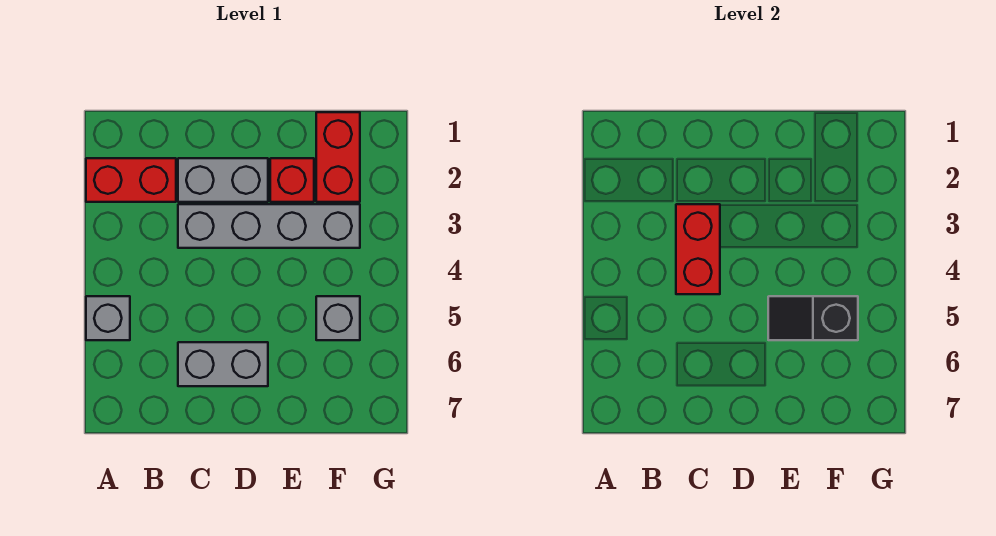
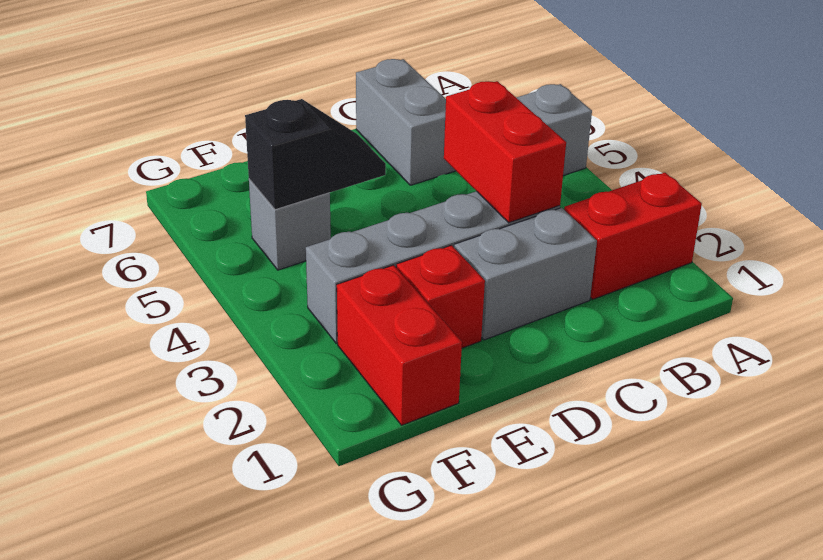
grey brick C6:D6 level 1 -> grey brick C6:C7 level 1

